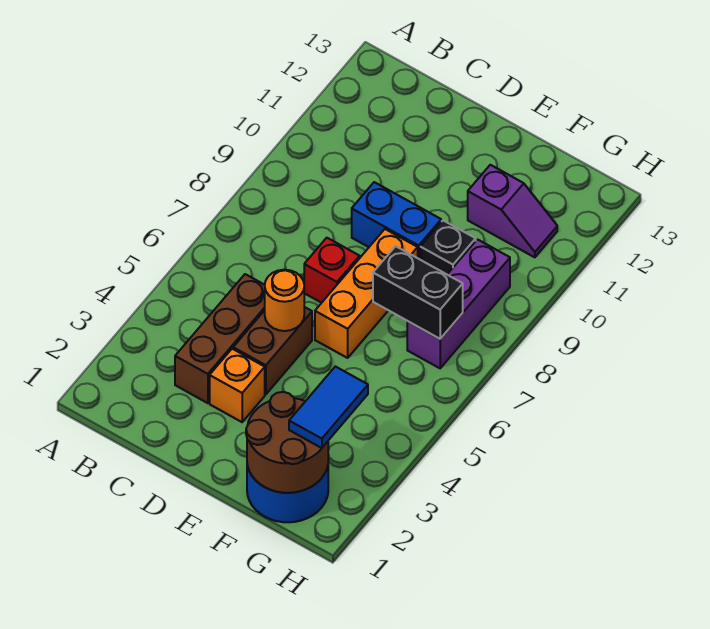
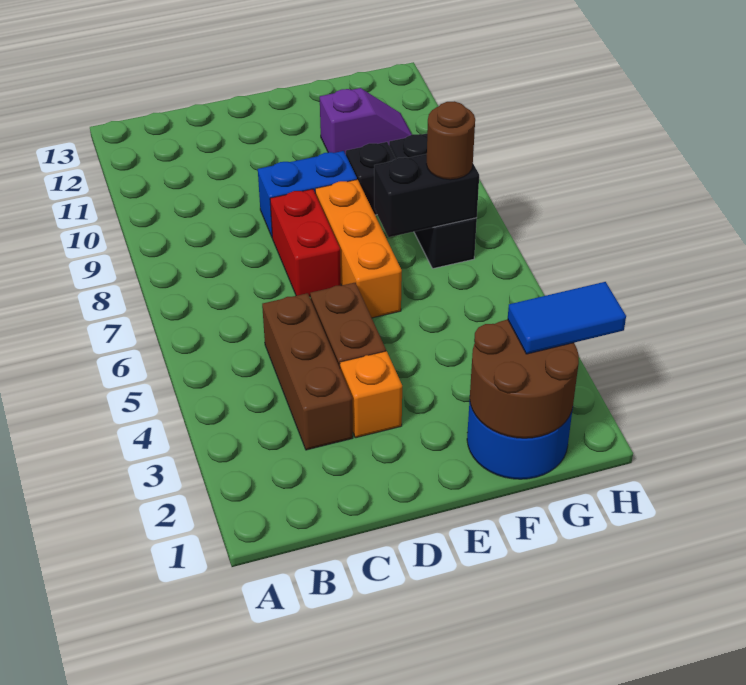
orange round brick D5 level 2 -> none
red brick D7 level 1 -> red brick D7:D8 level 1
blue tile G2:G3 level 3 -> blue tile G2:H2 level 3
purple brick G7:G9 level 1 -> black brick G7:G9 level 1
none -> brown round brick G7 level 3

